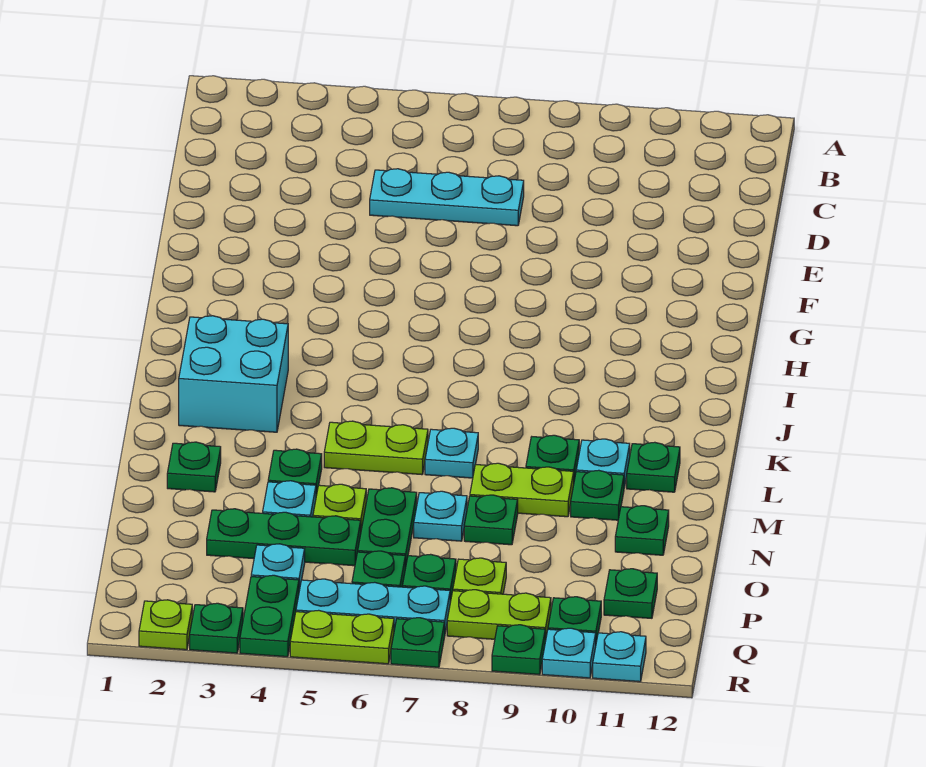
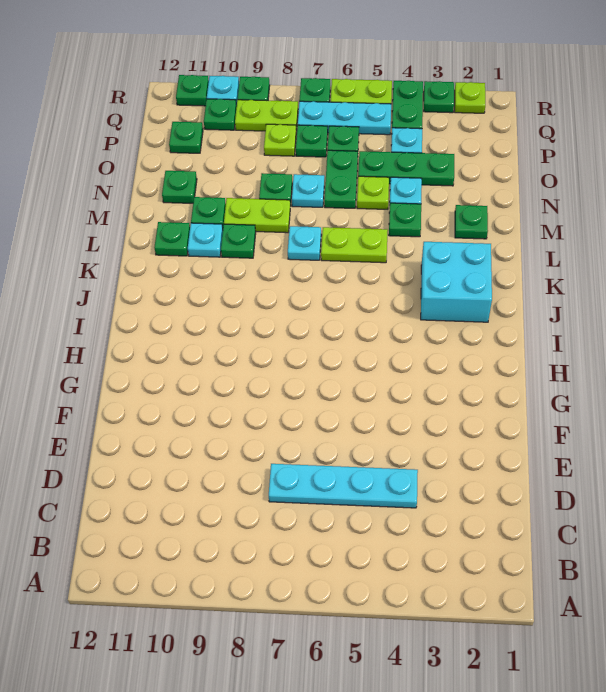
cyan plate D5:D7 level 1 -> cyan plate D4:D7 level 1
cyan plate R11 level 1 -> green plate R11 level 1

